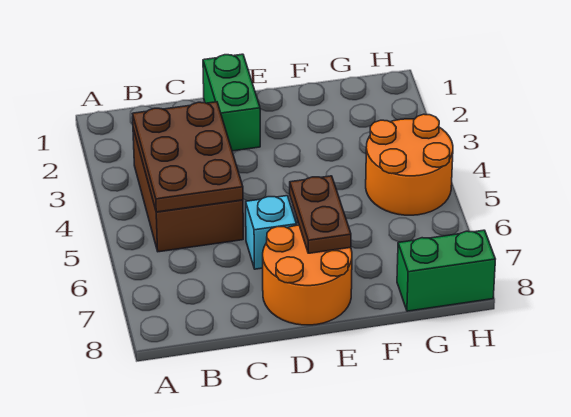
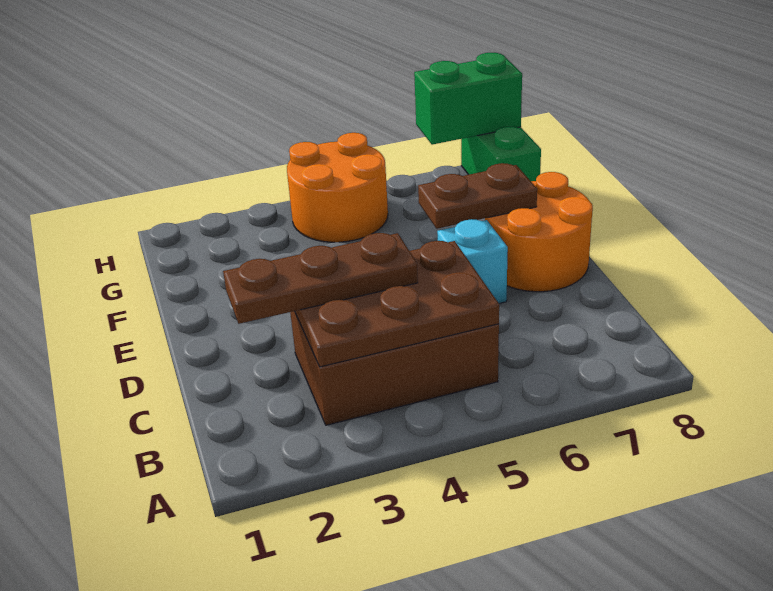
none -> brown plate C2:C4 level 3
green brick D1:D2 level 1 -> green brick H7:H8 level 2

